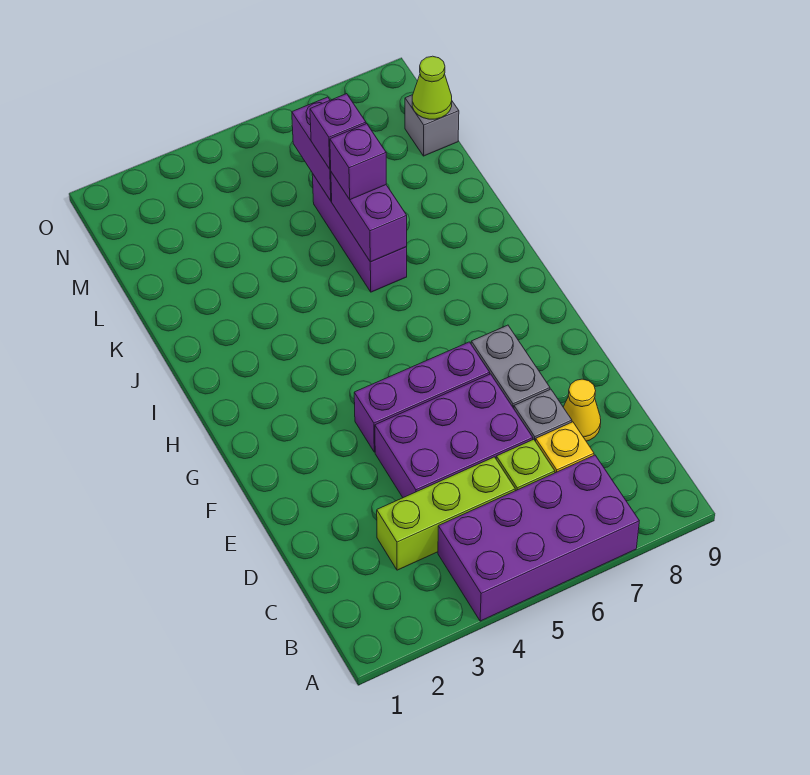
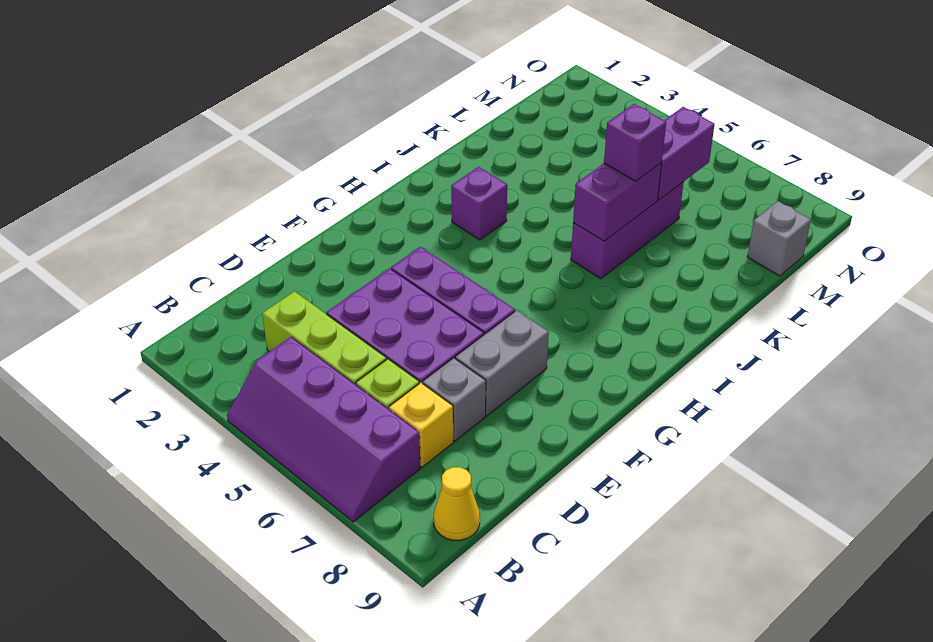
purple brick A4:B7 level 1 -> purple slope A4:B7 level 1 top B
yellow cone D8 level 1 -> yellow cone B9 level 1
purple brick L6 level 3 -> purple brick I3 level 1
lime cone M9 level 2 -> none

